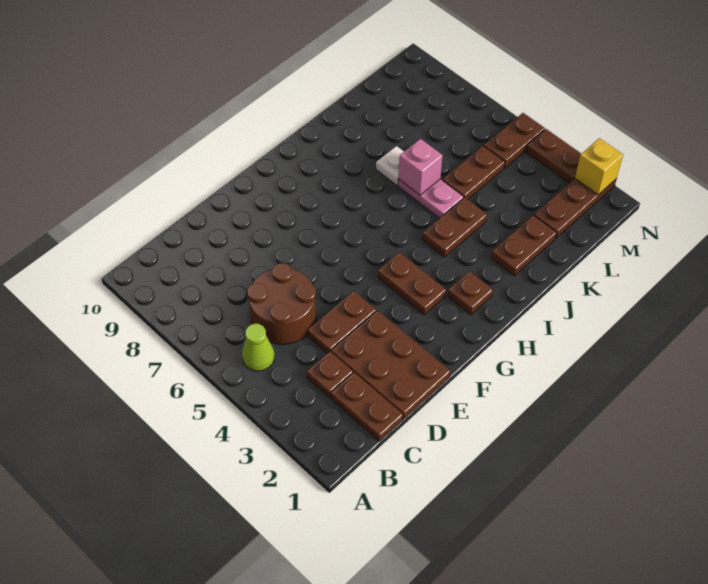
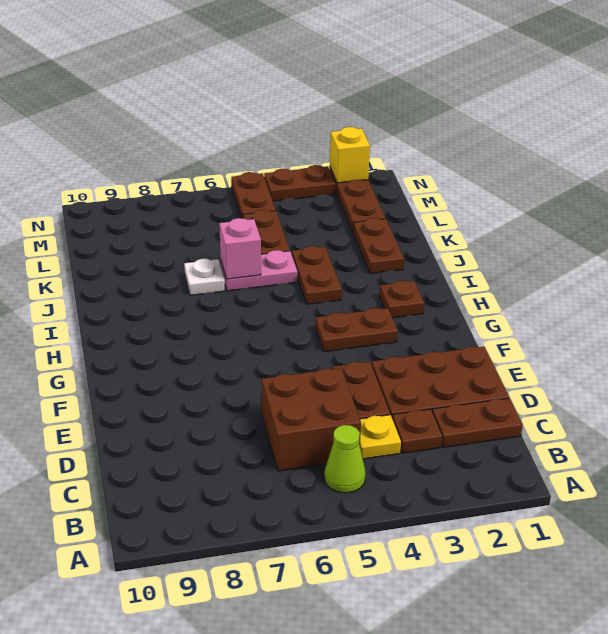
none -> yellow plate C4 level 1
brown round brick C5:D6 level 1 -> brown brick C5:D6 level 1

